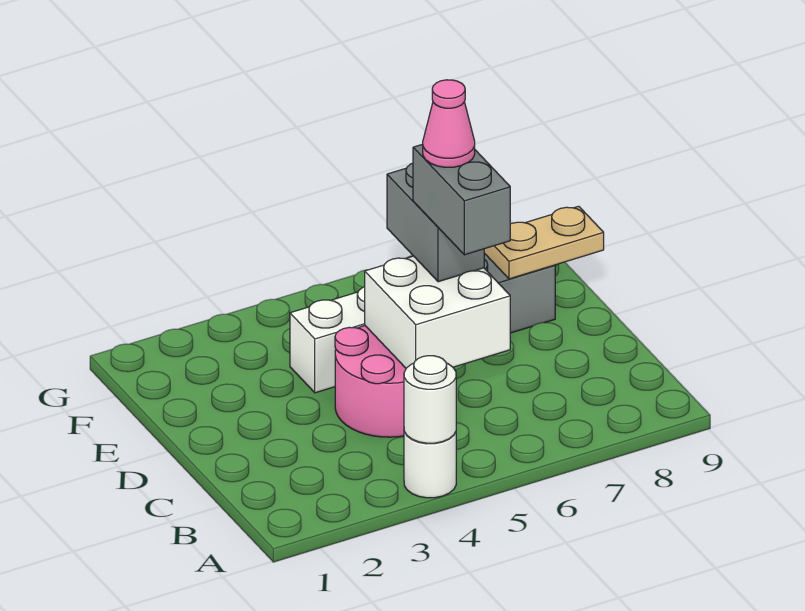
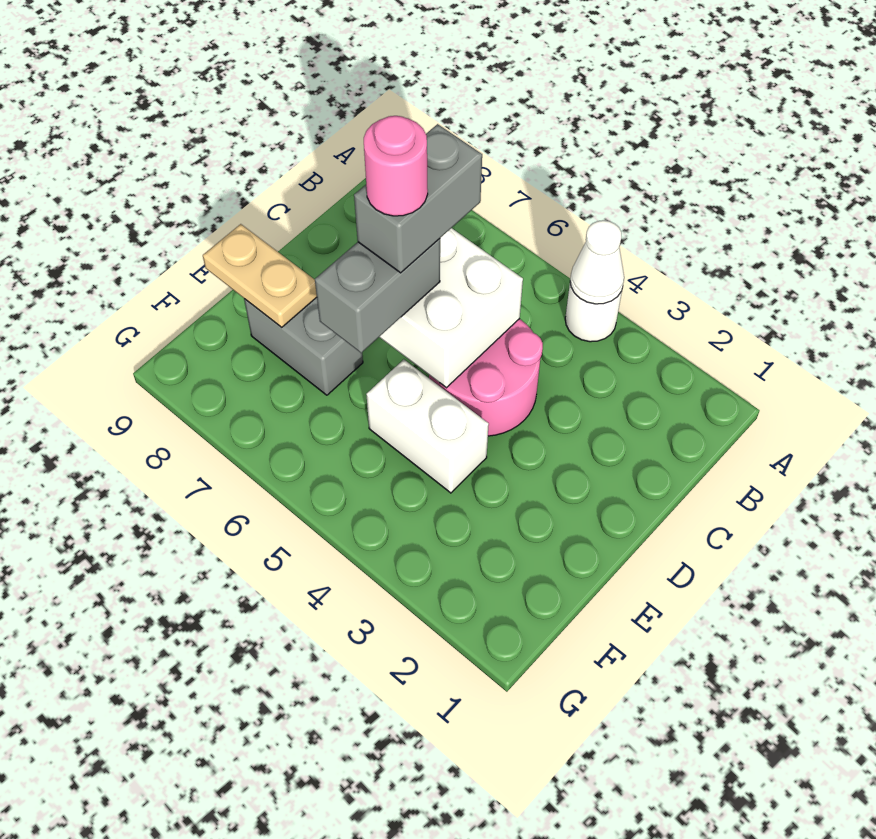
white round brick A4 level 2 -> white cone A4 level 2
pink cone D6 level 5 -> pink round brick D6 level 5

